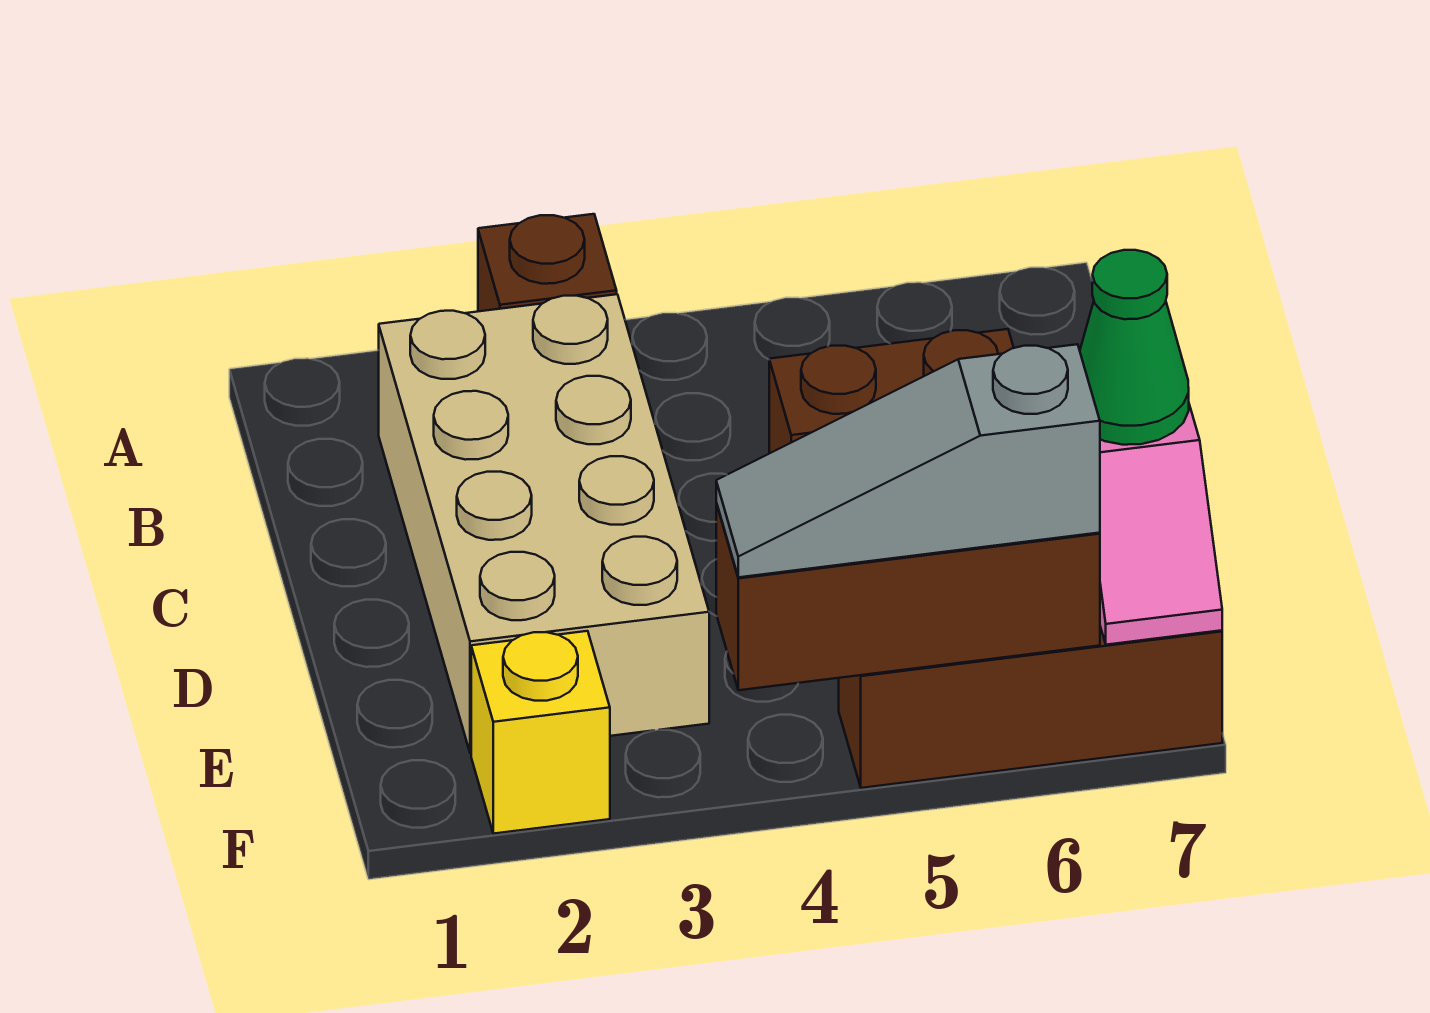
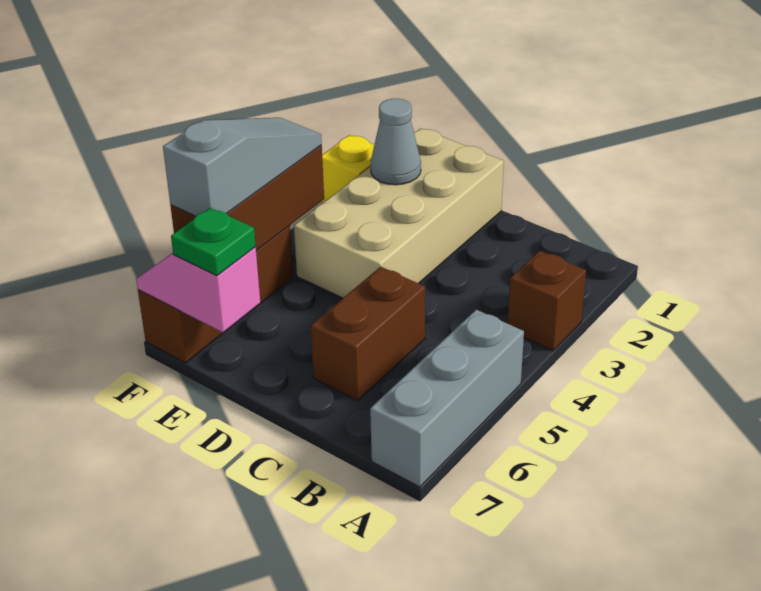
none -> grey brick A5:A7 level 1
tan brick B2:E3 level 1 -> tan brick D1:E4 level 1
none -> grey cone E2 level 2
green cone E7 level 3 -> green plate E7 level 3

